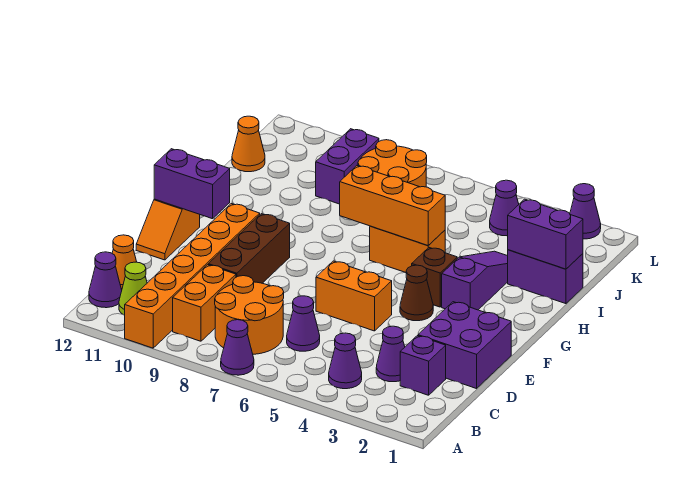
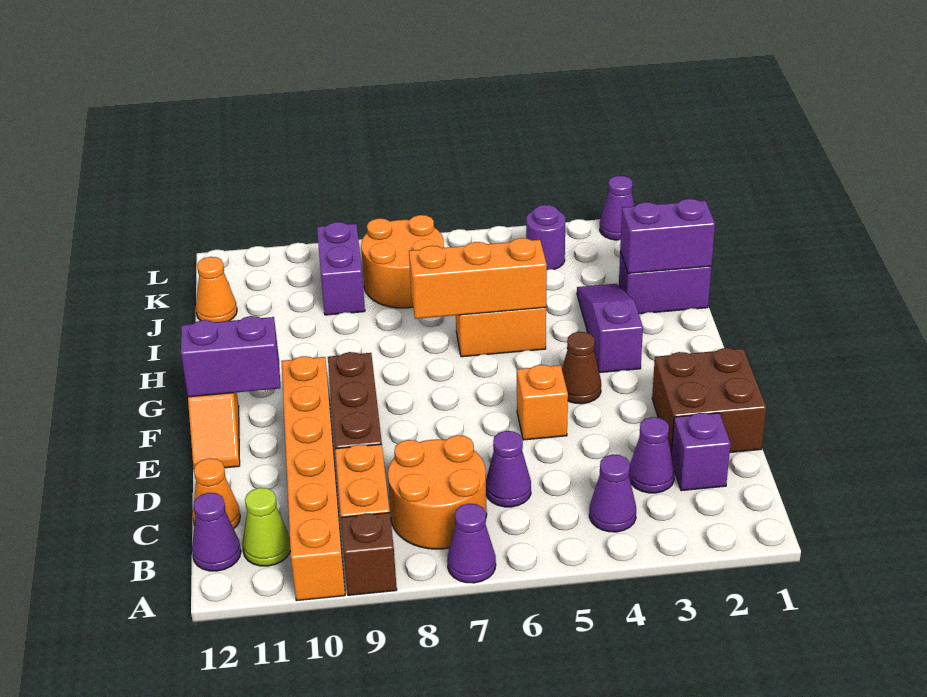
purple brick D1:E2 level 1 -> brown brick D1:E2 level 1
orange brick E5:E6 level 1 -> orange brick E5 level 1
brown brick G4 level 1 -> brown brick A9 level 1
purple cone K4 level 1 -> purple round brick K4 level 1

